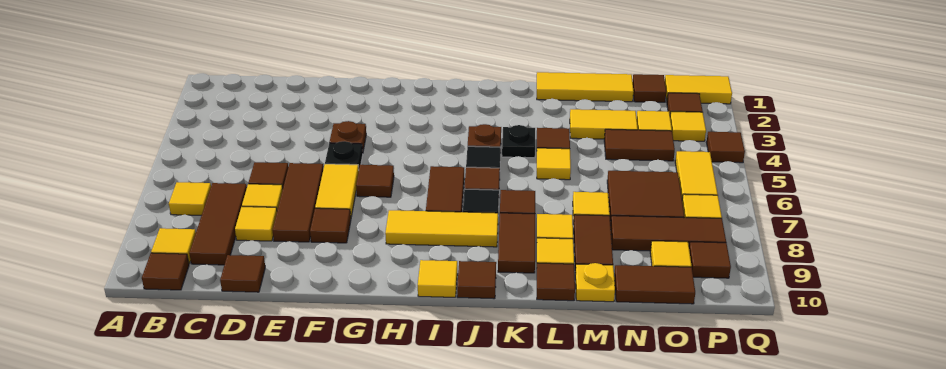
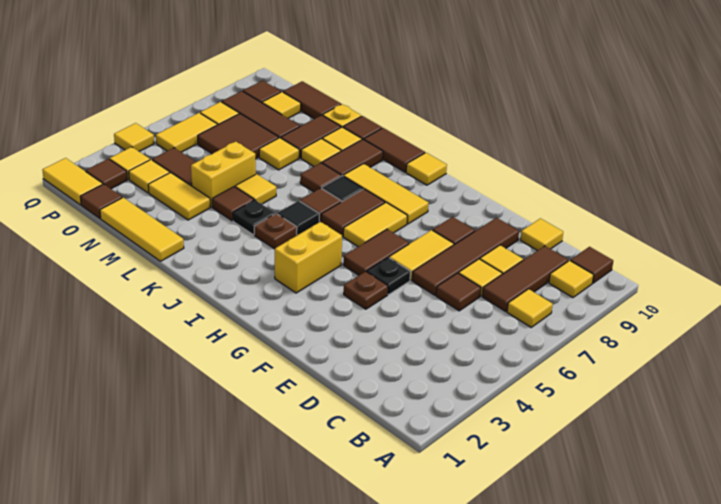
brown tile D10 level 1 -> yellow tile D10 level 1
brown tile E6:E8 level 1 -> brown tile E6:E9 level 1
brown tile G6 level 1 -> brown tile G5:G6 level 1
none -> yellow brick H3:H4 level 1
none -> yellow tile H6:H7 level 1
brown tile J10 level 1 -> brown tile J10:K10 level 1
none -> yellow brick M4:M5 level 1
brown tile Q4 level 1 -> yellow tile Q4 level 1

